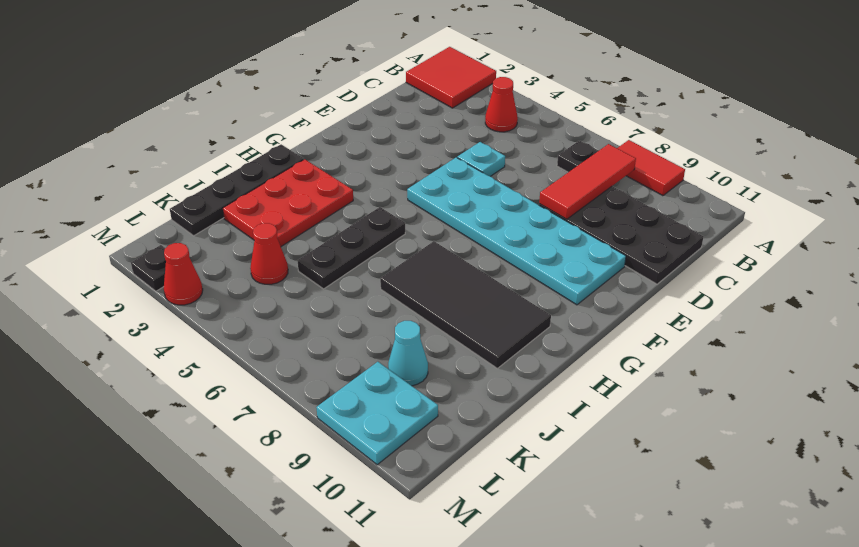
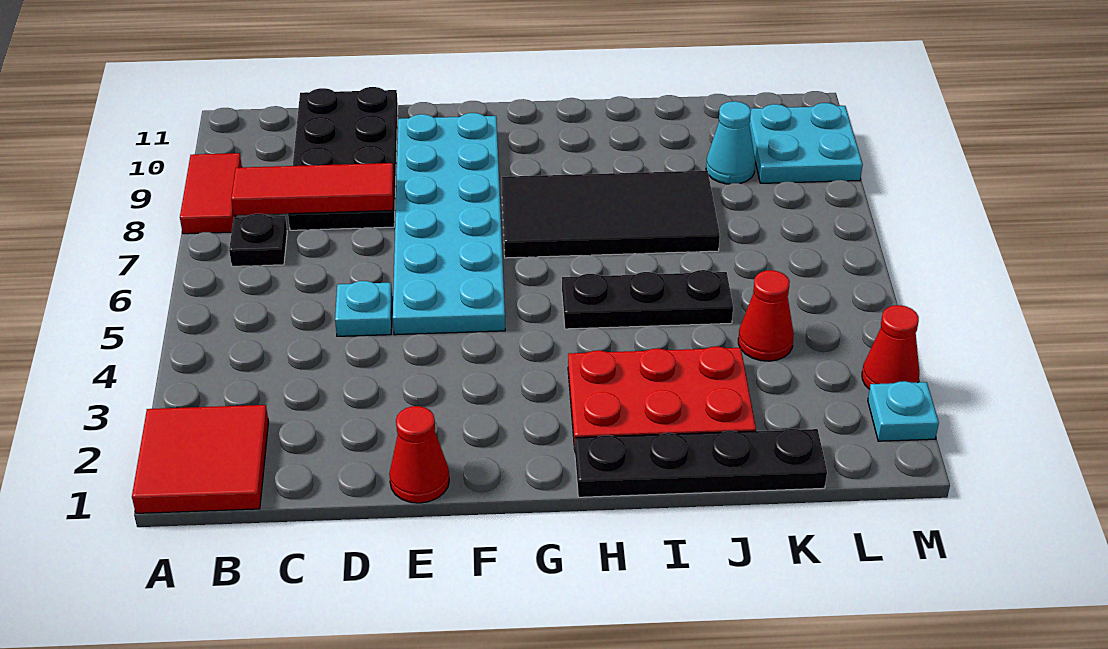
red cone B4 level 1 -> red cone E1 level 1
black tile H7:I10 level 1 -> black tile G7:J8 level 1
black plate M2 level 1 -> cyan plate M2 level 1

